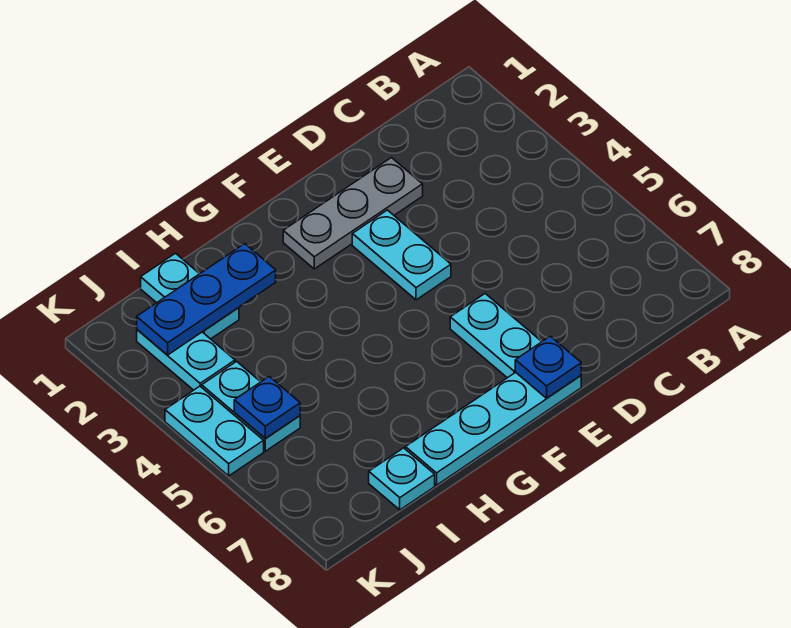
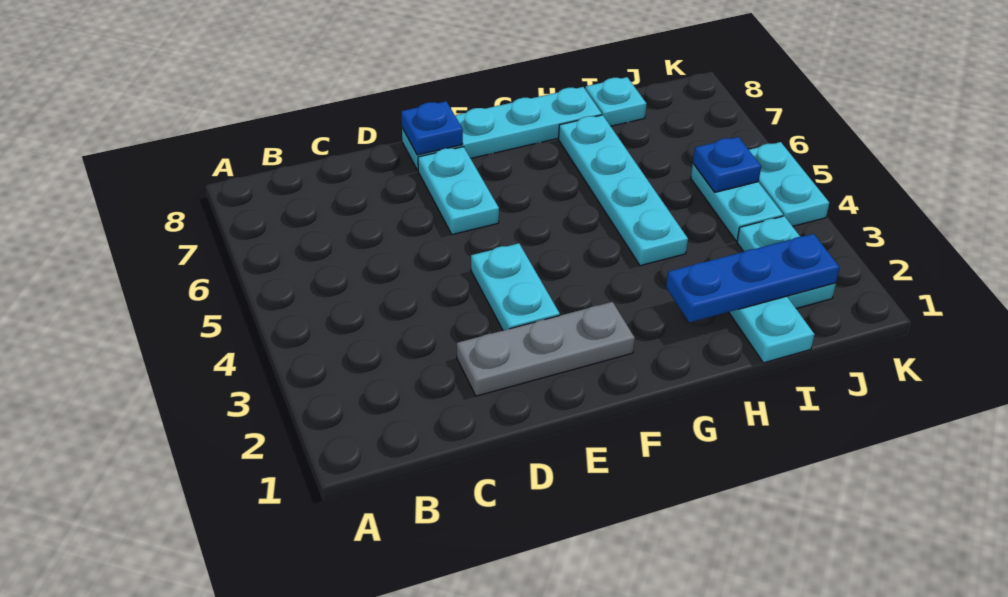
none -> cyan plate H4:H7 level 1

